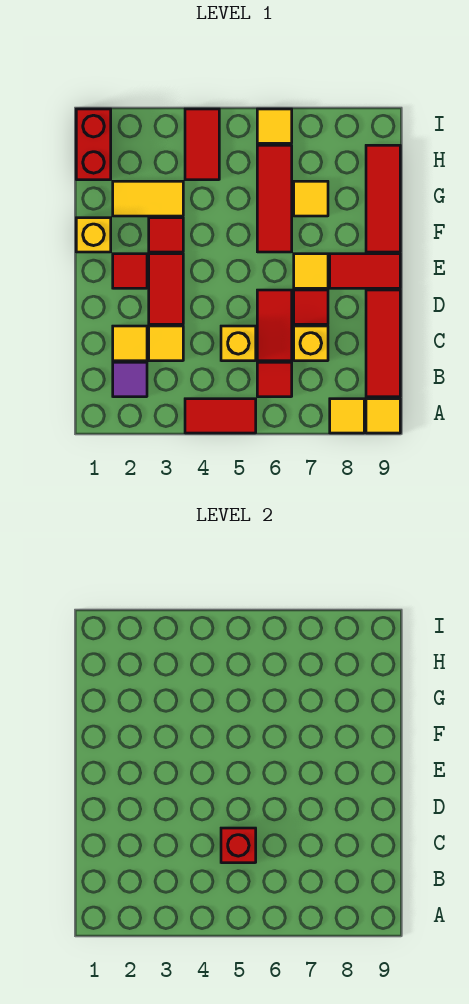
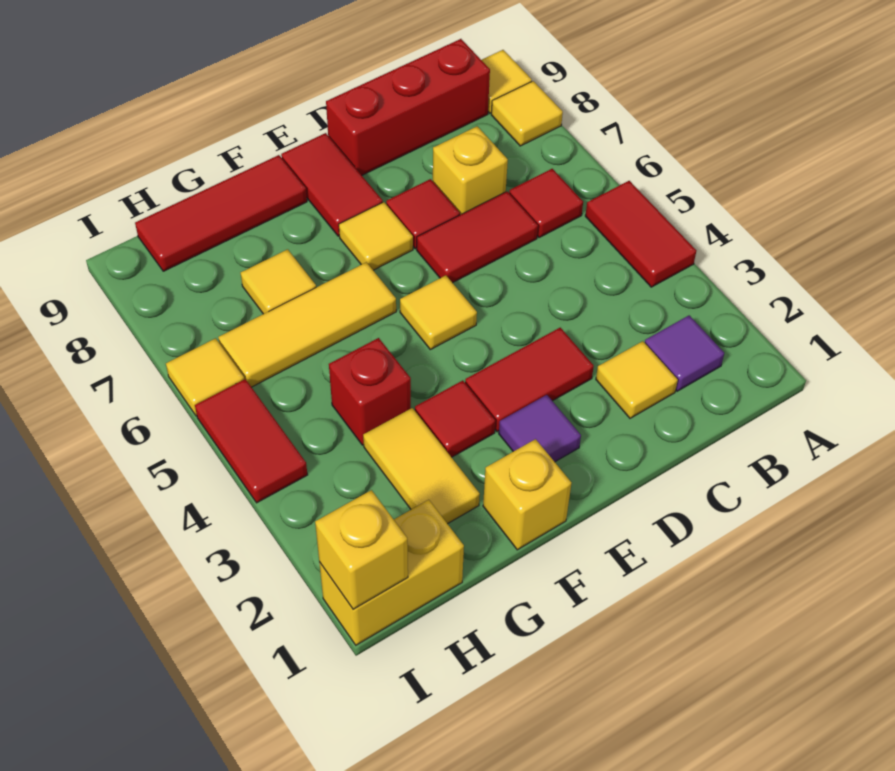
red tile B9:D9 level 1 -> red brick B9:D9 level 1
yellow tile C3 level 1 -> yellow tile E5 level 1
yellow brick C5 level 1 -> yellow brick I1 level 2
red brick C5 level 2 -> red brick G4 level 1
red tile E2 level 1 -> purple tile E2 level 1
red tile F6:H6 level 1 -> yellow tile F6:H6 level 1
red brick H1:I1 level 1 -> yellow brick H1:I1 level 1
red tile H4:I4 level 1 -> red tile I4:I5 level 1

